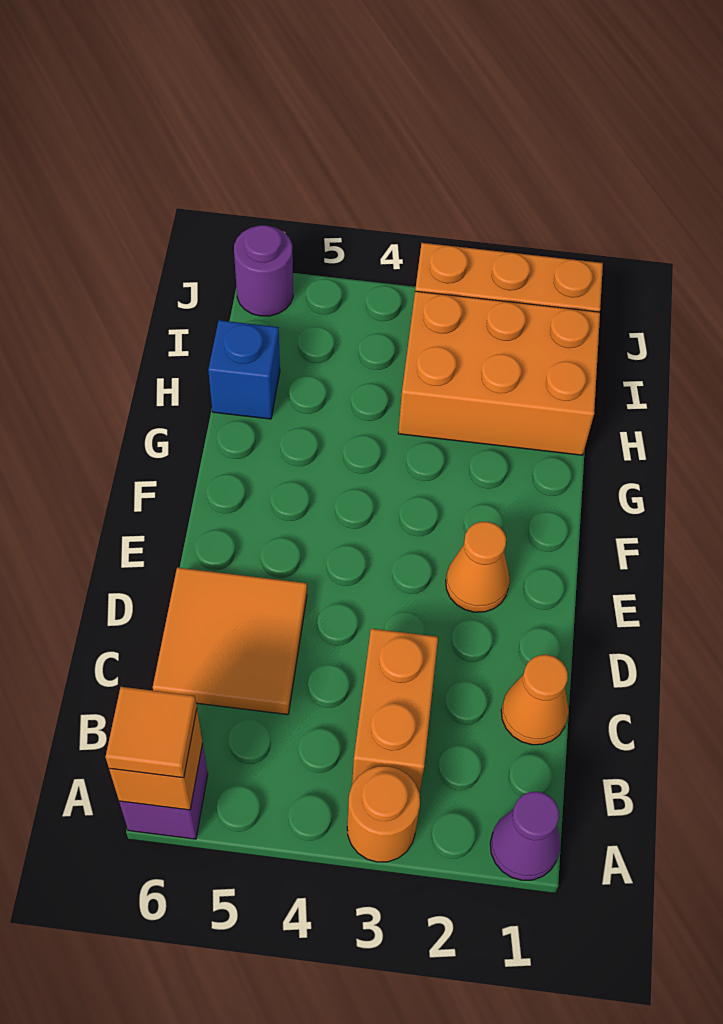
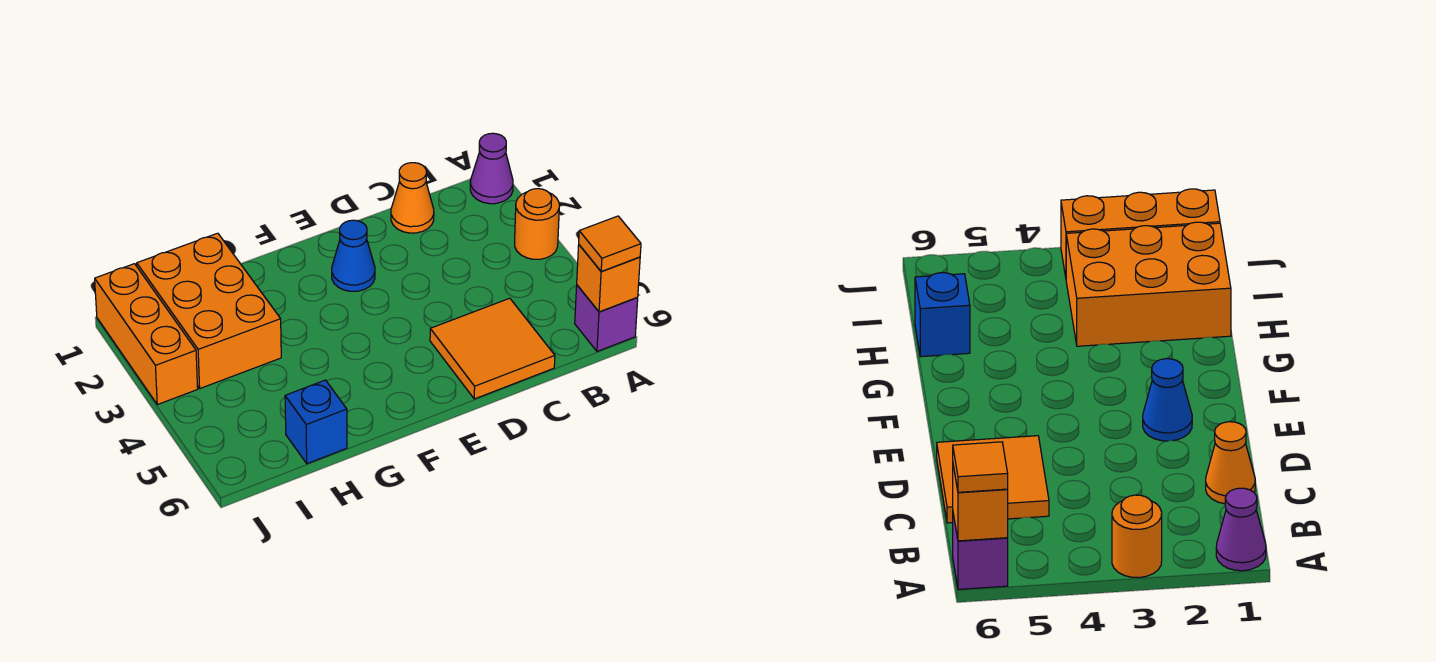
orange brick B3:C3 level 1 -> none
orange cone E2 level 1 -> blue cone E2 level 1
purple round brick J6 level 1 -> none

